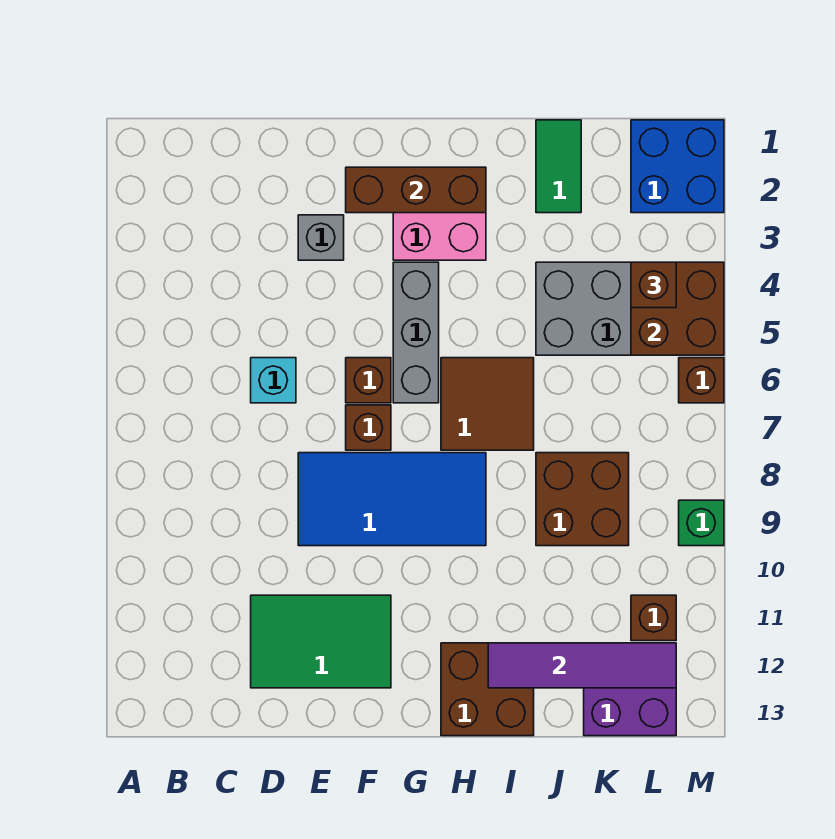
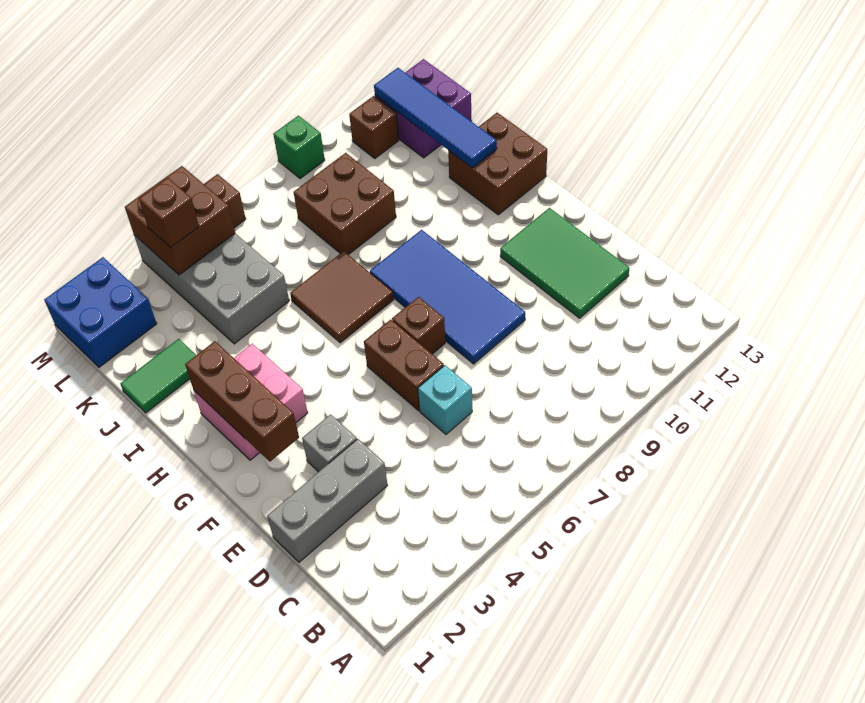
brown brick F6 level 1 -> brown brick E6:F6 level 1
grey brick G4:G6 level 1 -> grey brick D1:D3 level 1
purple tile I12:L12 level 2 -> blue tile I12:L12 level 2

